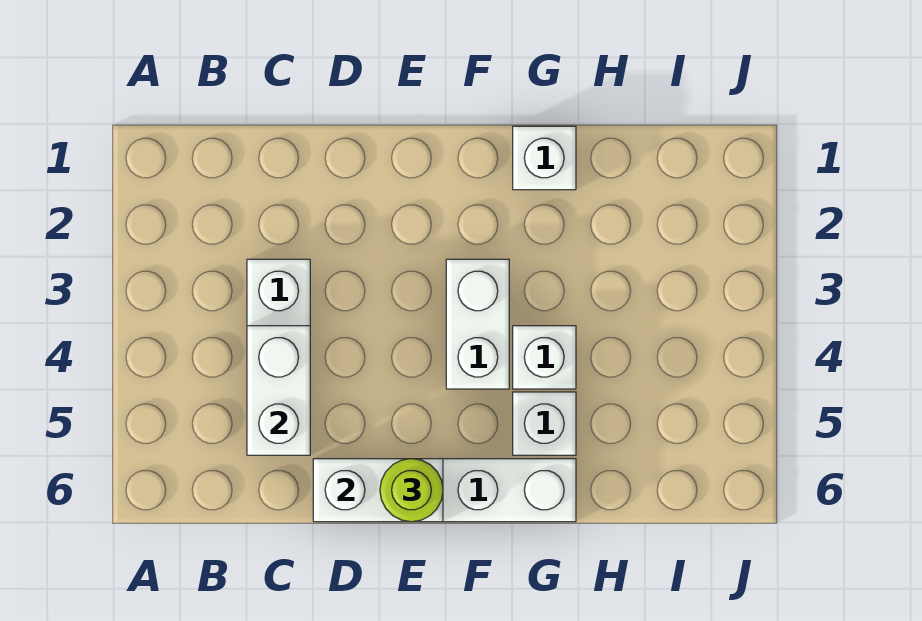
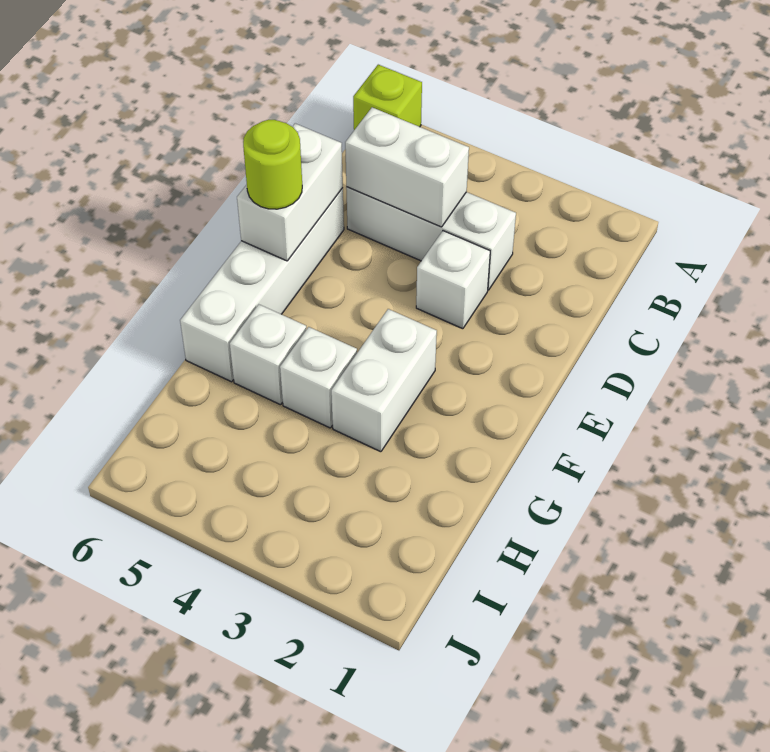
none -> lime brick A6 level 1
white brick F3:F4 level 1 -> white brick F3:G3 level 1
white brick G1 level 1 -> white brick D3 level 1

